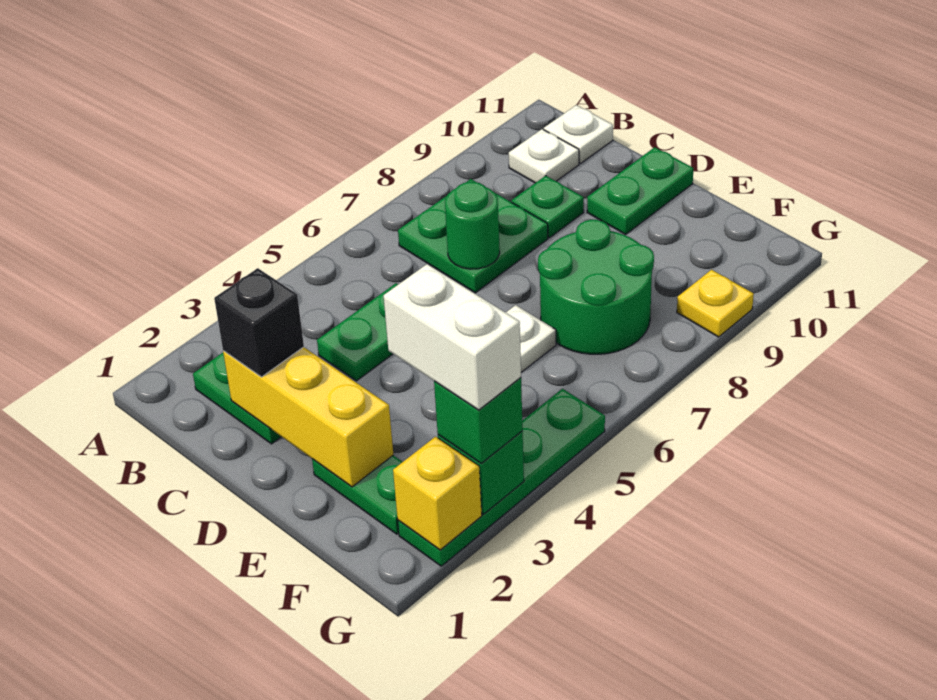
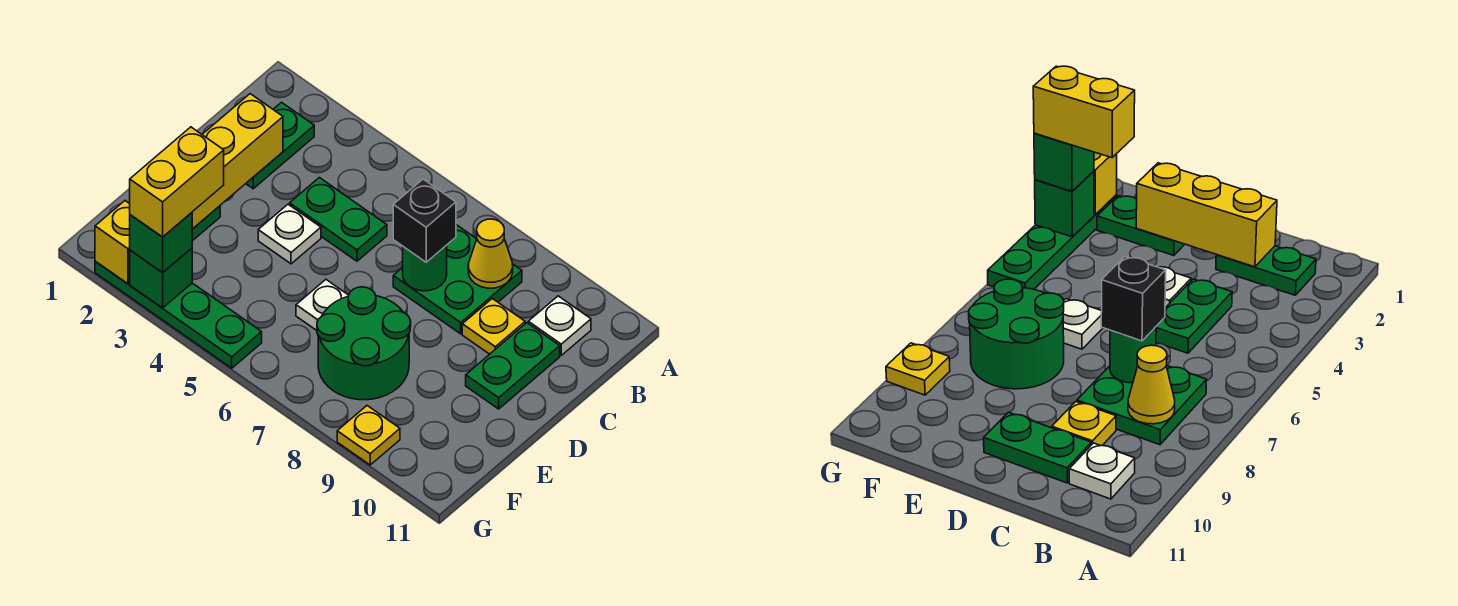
none -> yellow cone B8 level 2
white plate B11 level 1 -> white plate D4 level 1
black brick C2 level 3 -> black brick C7 level 3
green plate C9 level 1 -> yellow plate C9 level 1
green plate D10:D11 level 1 -> green plate C10:D10 level 1
white brick F3:G3 level 4 -> yellow brick F3:G3 level 4

